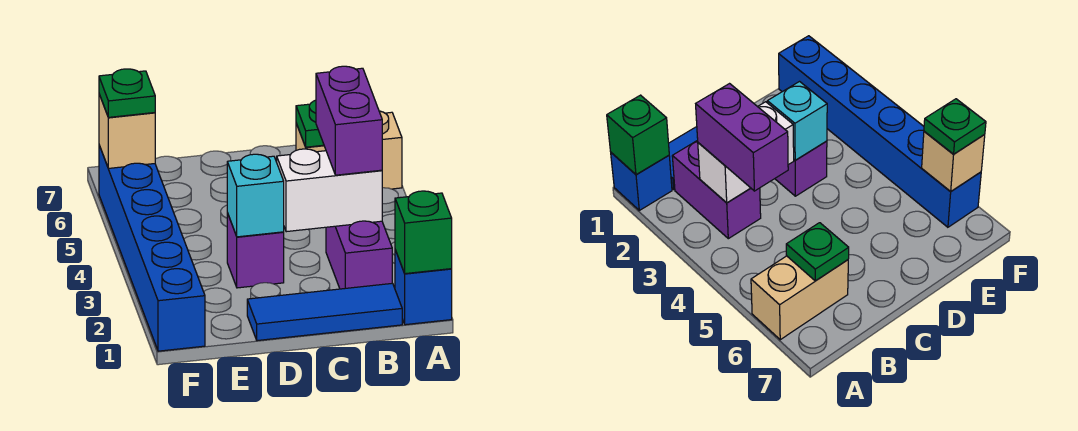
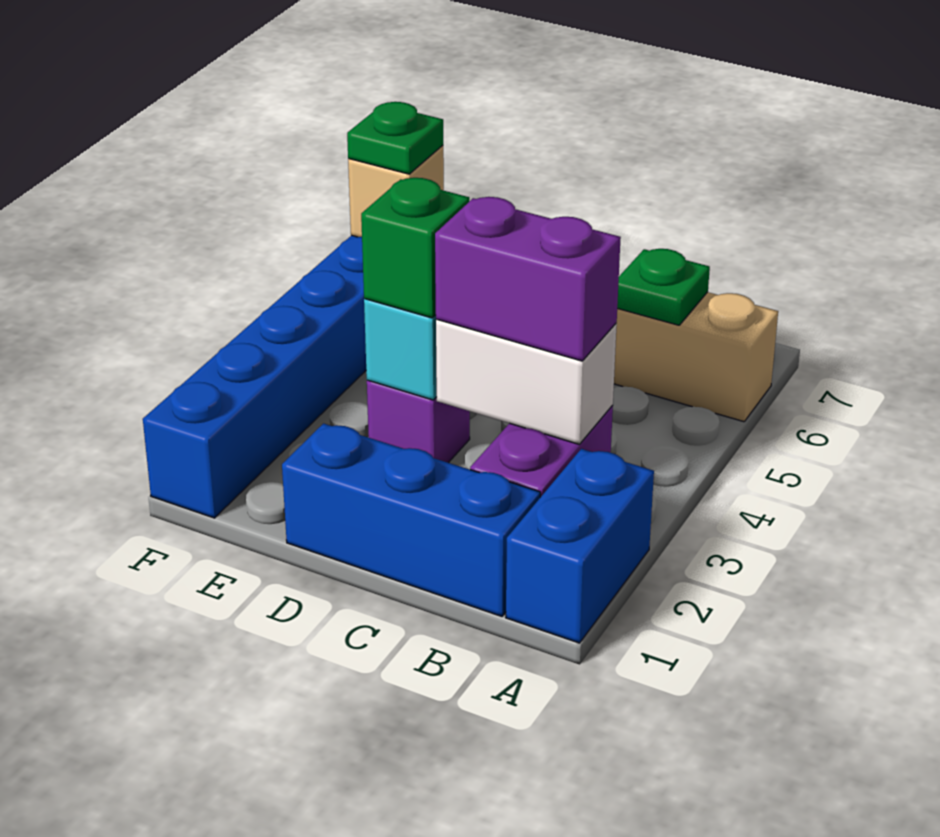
blue brick A1 level 1 -> blue brick A1:A2 level 1
green brick A1 level 2 -> green brick D3 level 3
blue tile B1:D1 level 1 -> blue brick B1:D1 level 1
purple brick B3:B4 level 3 -> purple brick B3:C3 level 3

